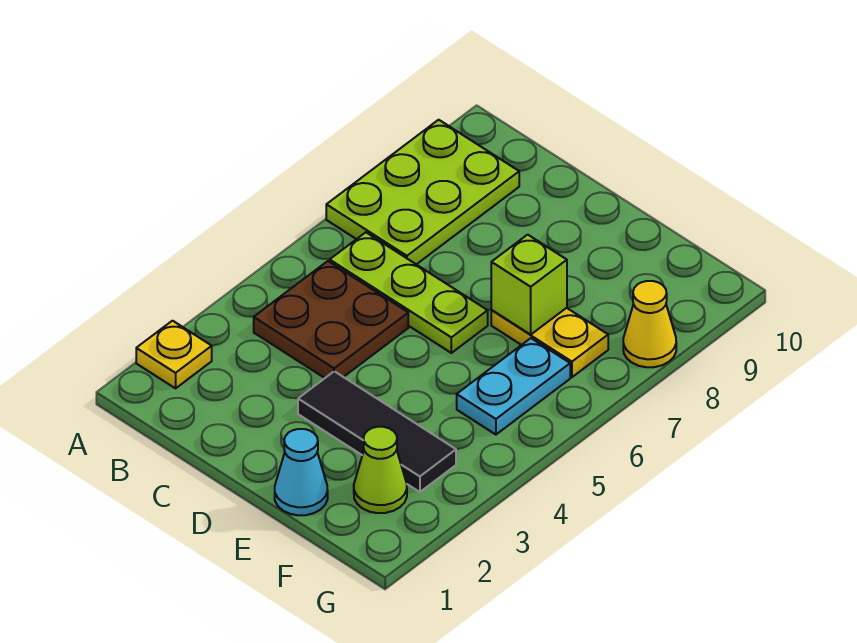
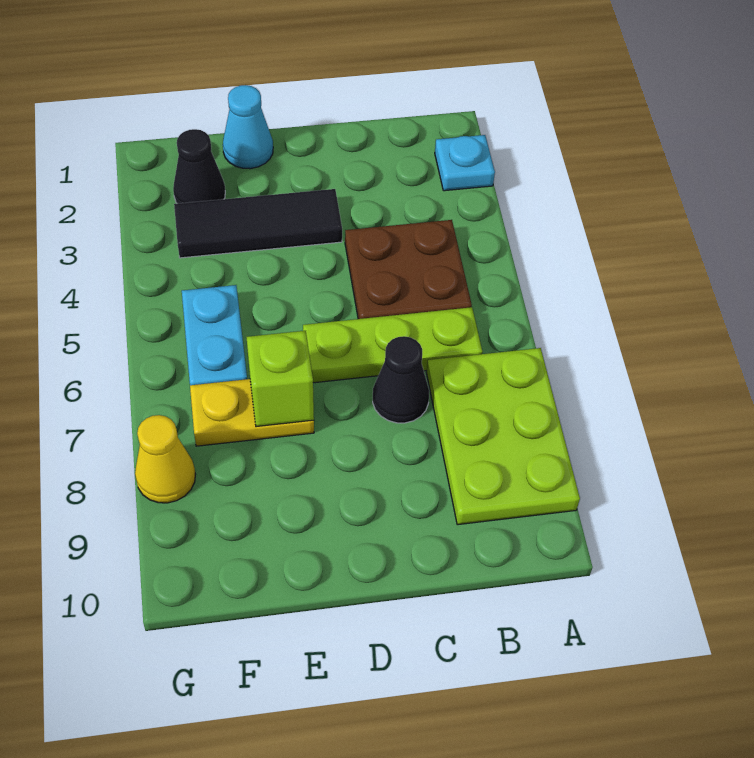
yellow plate A2 level 1 -> cyan plate A2 level 1
none -> black cone C7 level 1
lime cone F2 level 1 -> black cone F2 level 1

